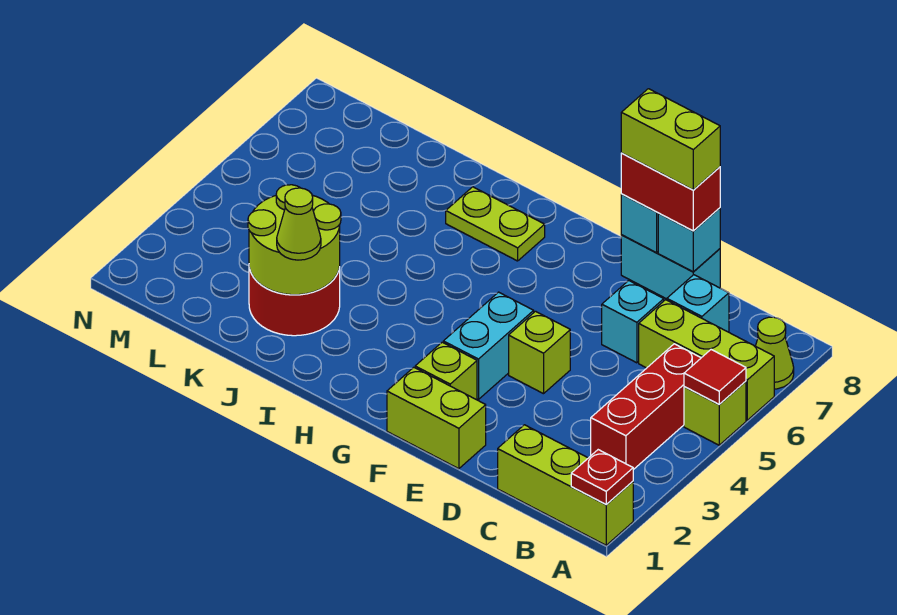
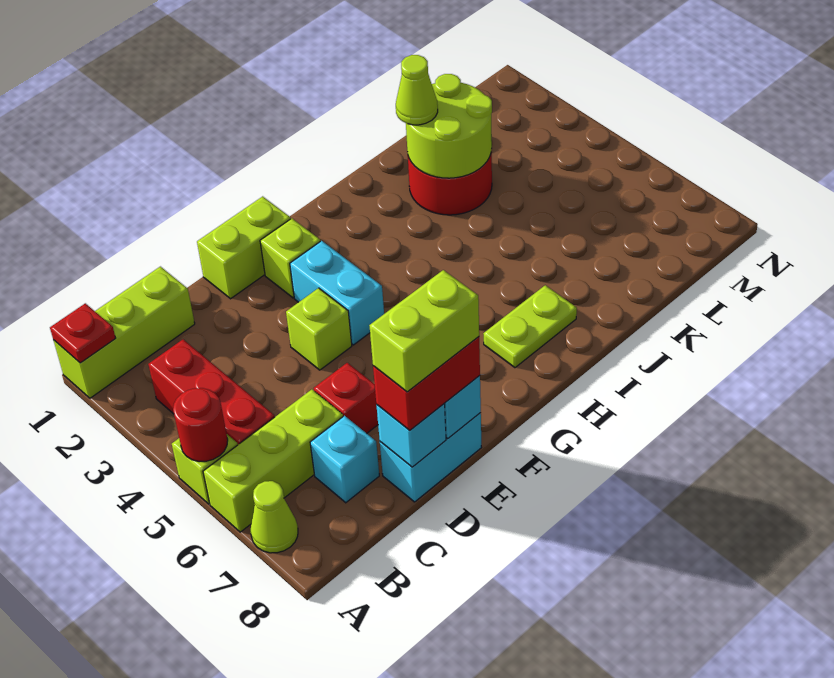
red tile A5 level 2 -> red round brick A5 level 2
cyan brick D6 level 1 -> red brick D6 level 1

